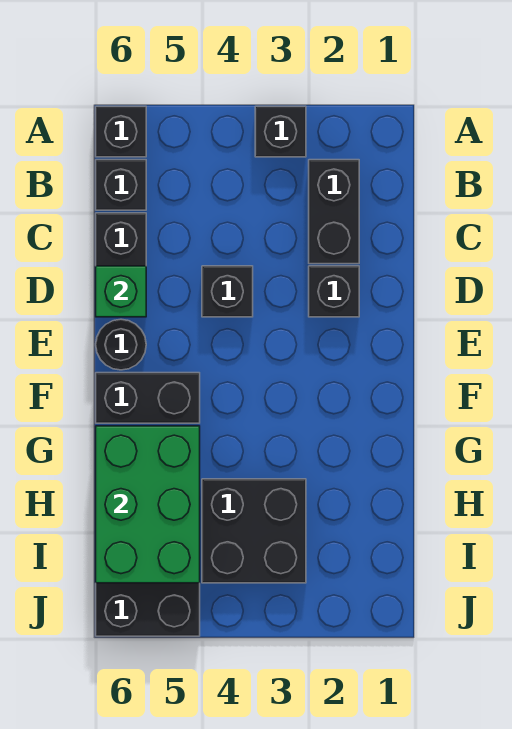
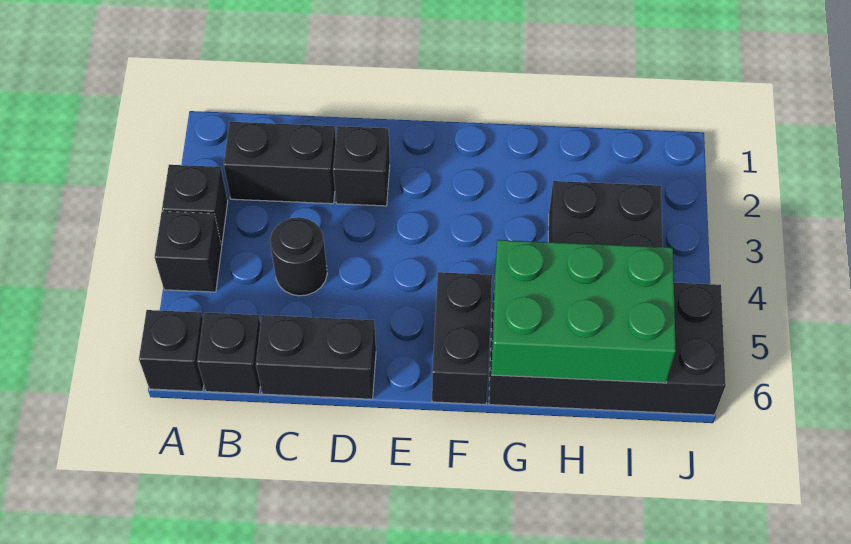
black brick D4 level 1 -> black brick A4 level 1
green brick D6 level 2 -> none
black round brick E6 level 1 -> black round brick C4 level 1

